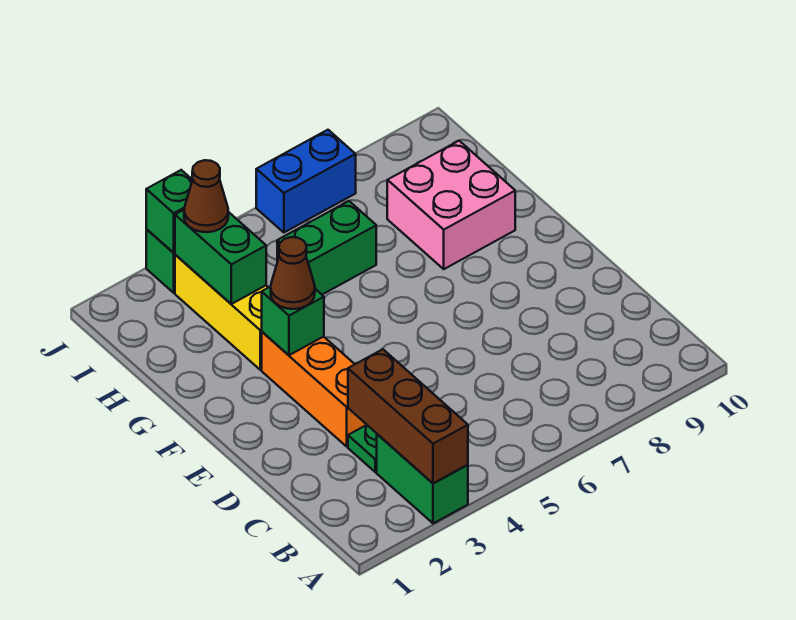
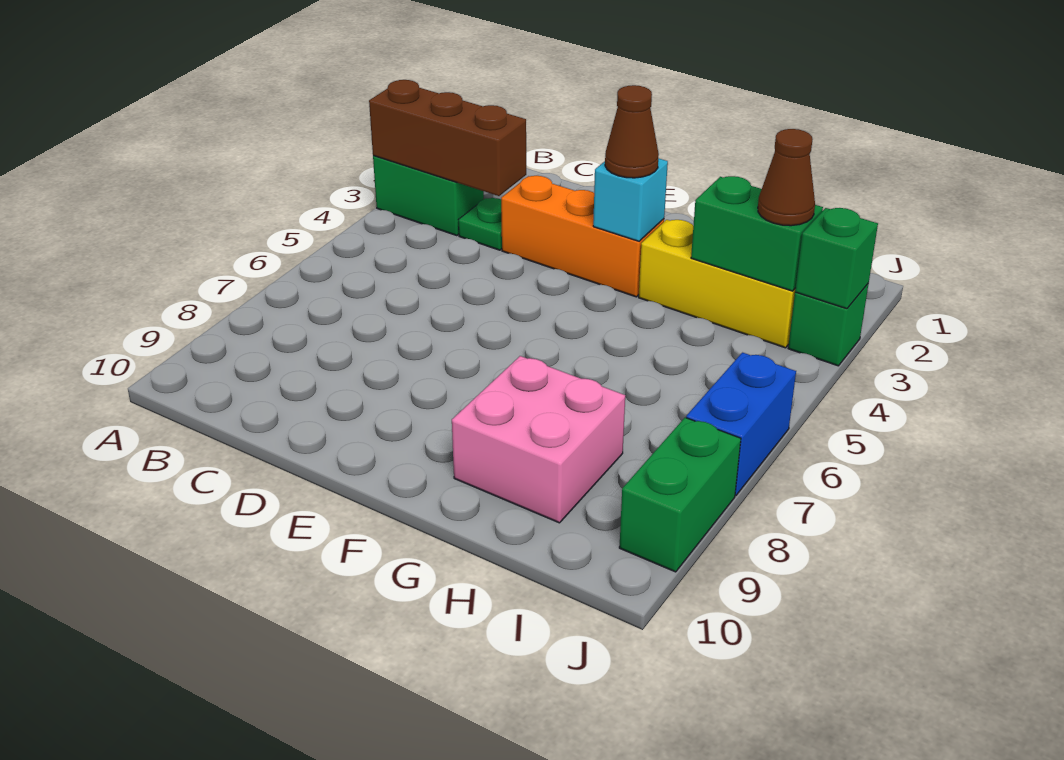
green brick F3 level 2 -> cyan brick F3 level 2
green brick H5:H6 level 1 -> green brick J8:J9 level 1

